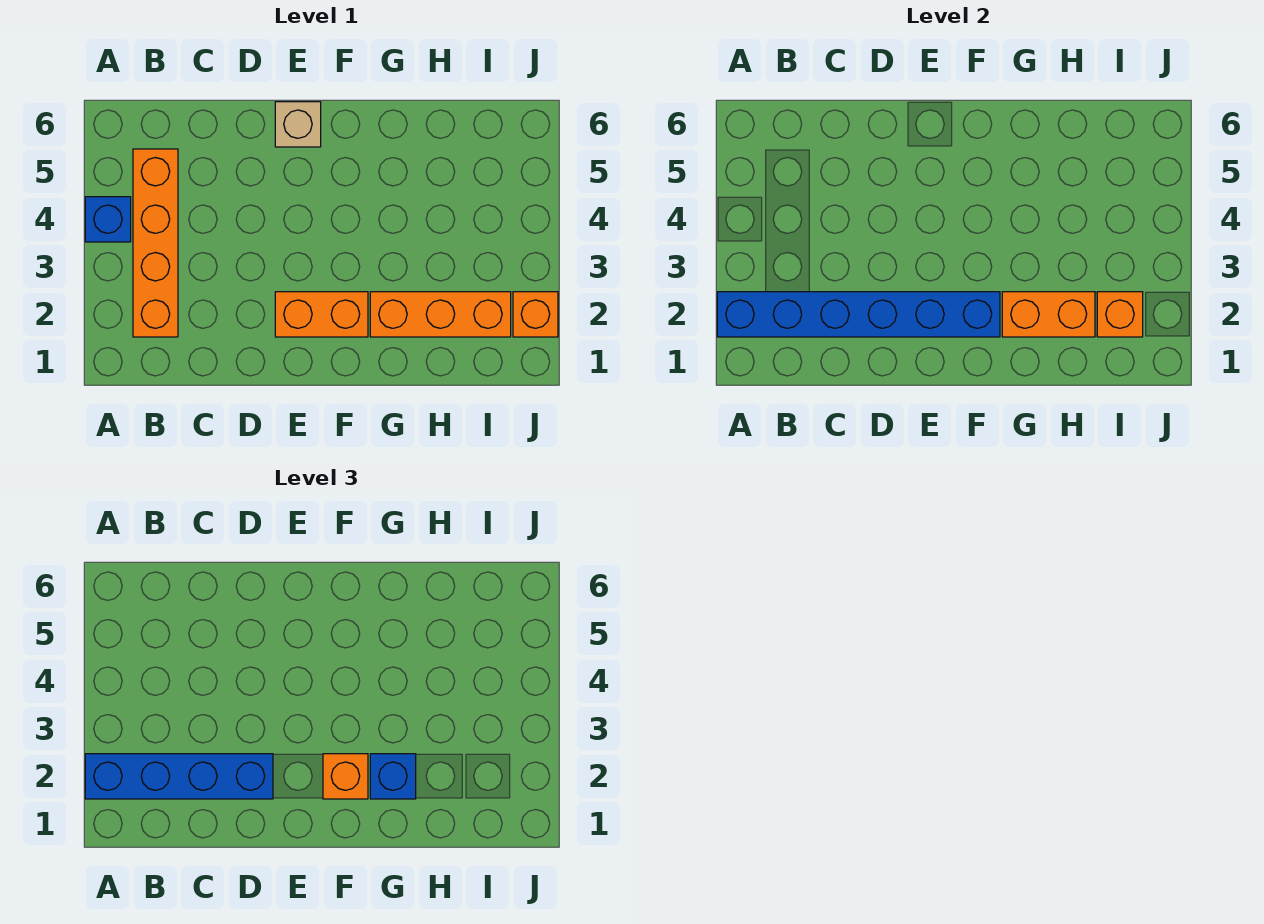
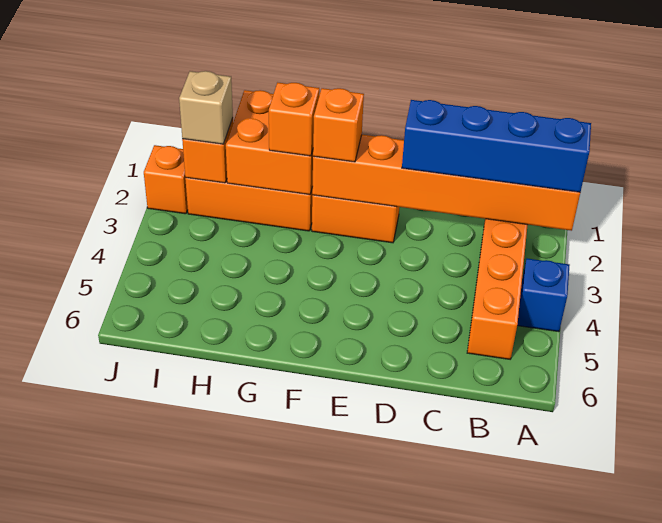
blue brick A2:F2 level 2 -> orange brick A2:F2 level 2
tan brick E6 level 1 -> tan brick I2 level 3
orange brick G2:H2 level 2 -> orange brick G1:H2 level 2
blue brick G2 level 3 -> orange brick G2 level 3

